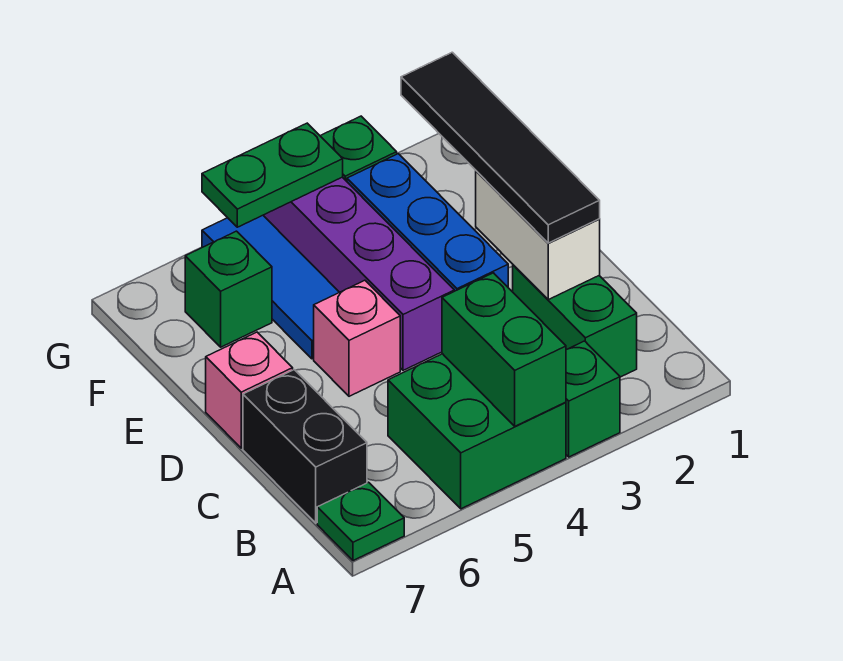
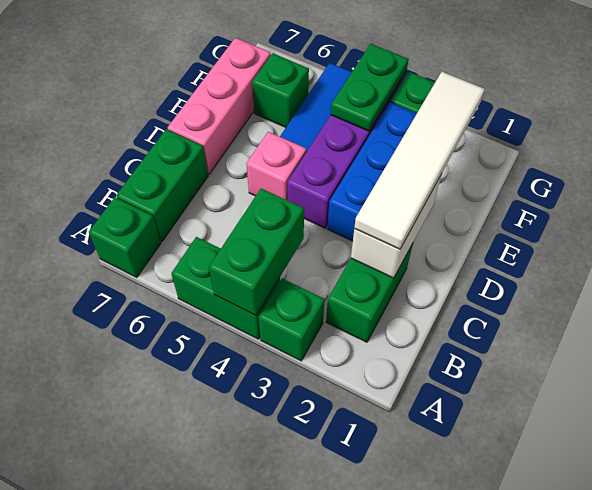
green brick A4:B5 level 1 -> green brick A4:A5 level 1
green plate A7 level 1 -> green brick A7 level 1
black brick B7:C7 level 1 -> green brick B7:C7 level 1
black tile C2:F2 level 3 -> white tile C2:F2 level 3
pink brick D7 level 1 -> pink brick D7:F7 level 1
green plate G4:G5 level 2 -> green plate F4:G4 level 2

